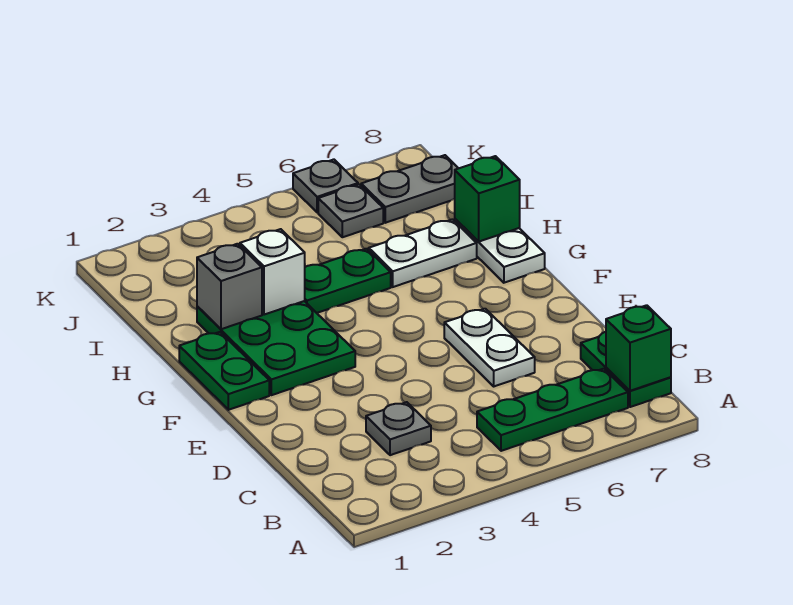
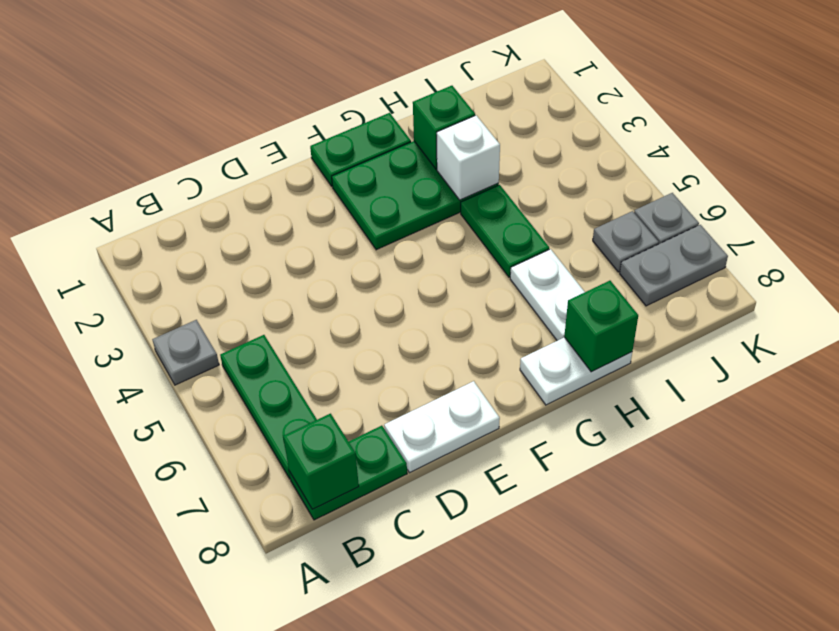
grey plate C3 level 1 -> grey plate A4 level 1
white plate D6:E6 level 1 -> white plate D8:E8 level 1
grey brick H2 level 2 -> green brick H2 level 2
grey plate J7:J8 level 1 -> grey plate J7:K7 level 1

